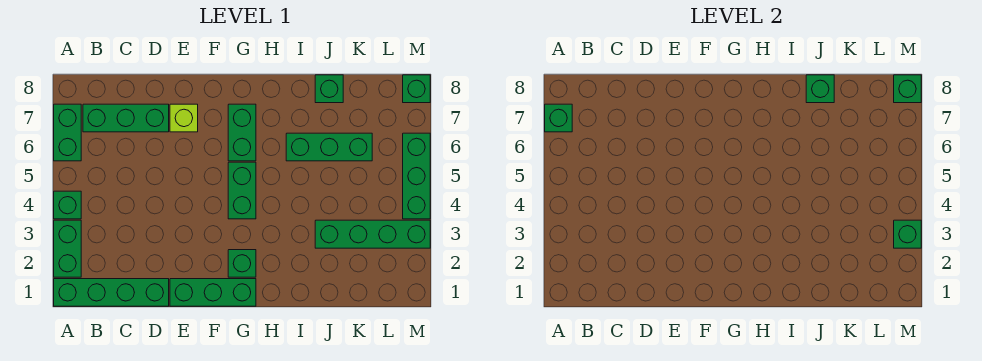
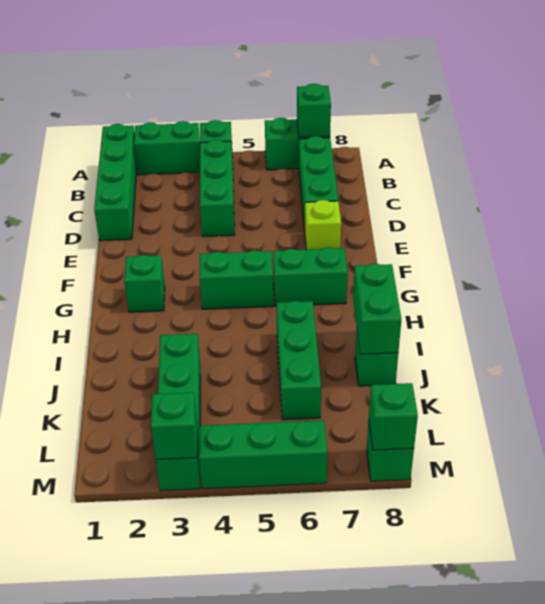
green brick E1:G1 level 1 -> green brick B4:D4 level 1
green brick J8 level 2 -> green brick I8:J8 level 2

